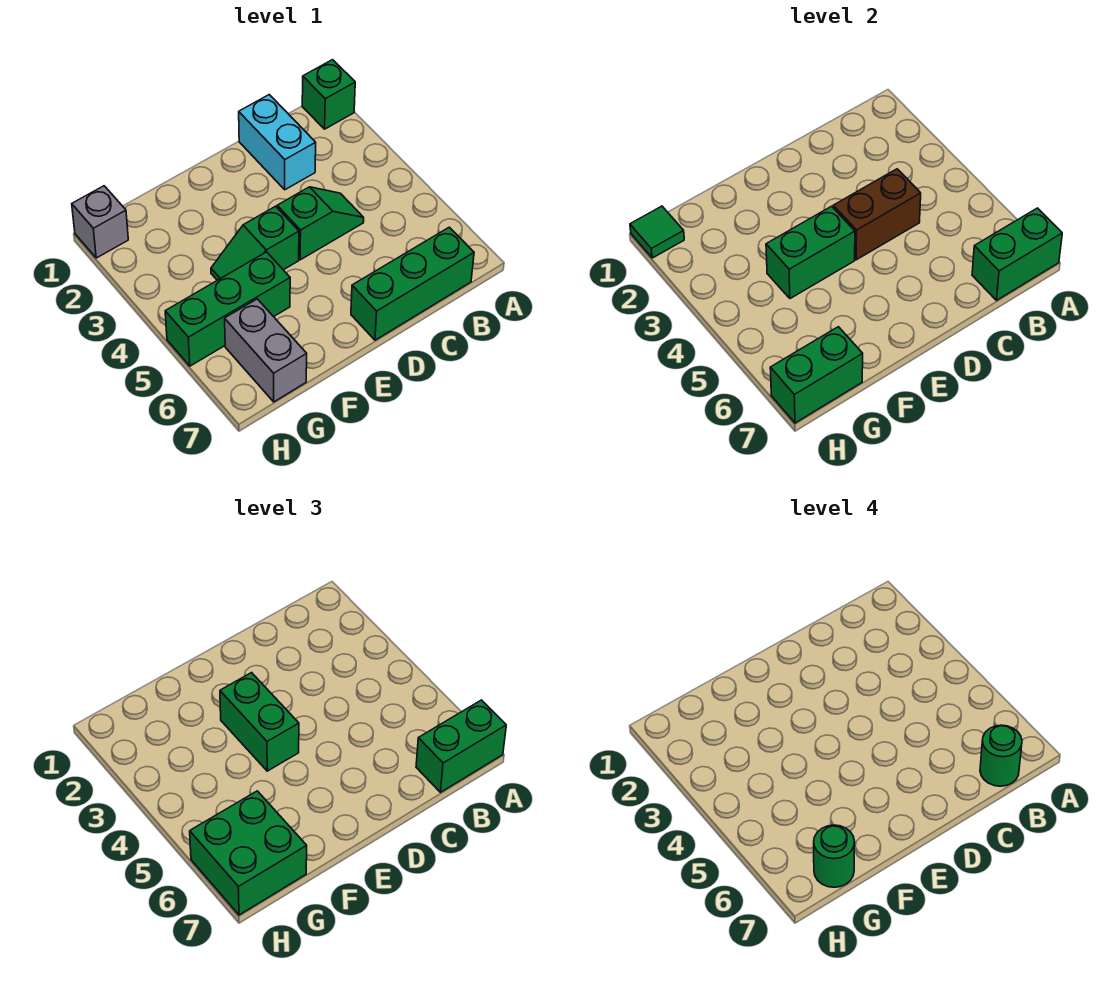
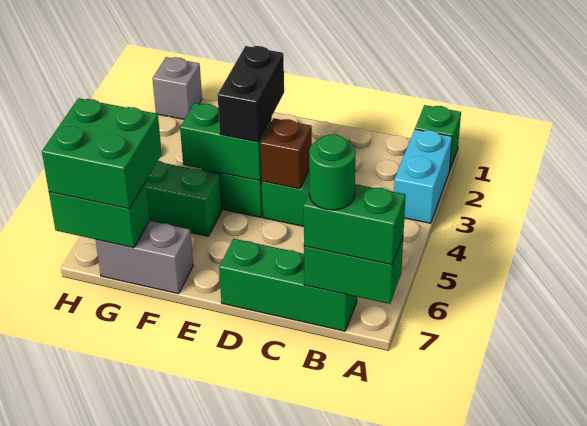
cyan brick C1:C2 level 1 -> cyan brick A2:A3 level 1
brown brick C4:D4 level 2 -> brown brick D4 level 2
green brick E3:E4 level 3 -> black brick E3:E4 level 3
grey brick G6:G7 level 1 -> grey brick F7:G7 level 1
green round brick G7 level 4 -> none
green tile H1 level 2 -> none

